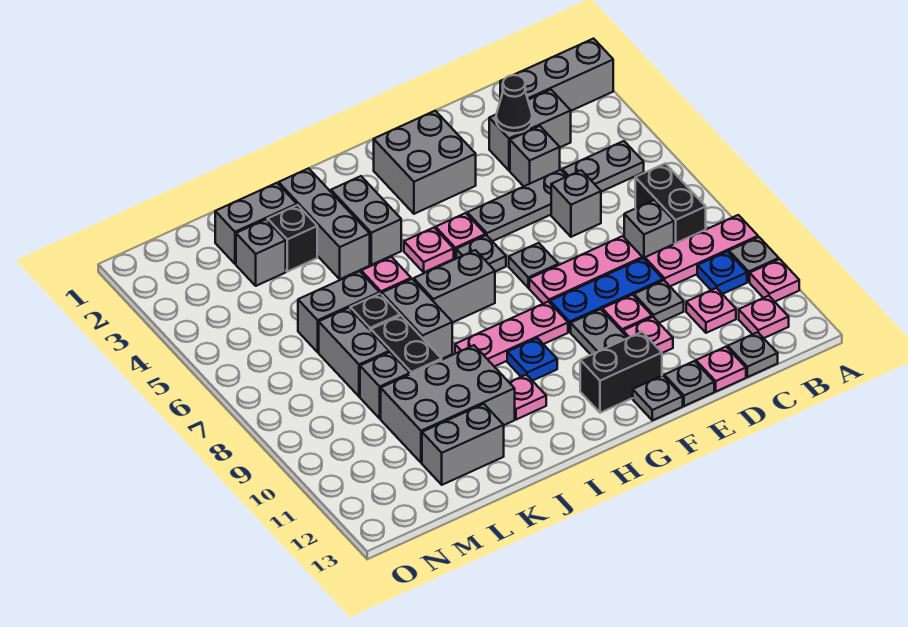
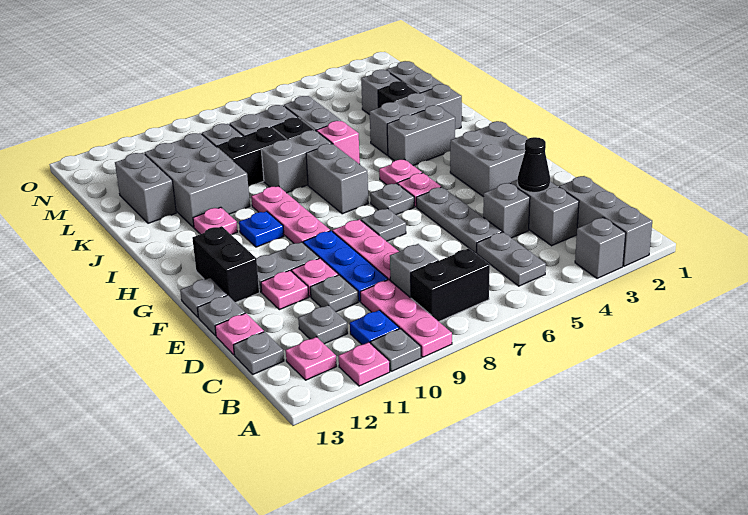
pink plate C11 level 1 -> grey plate C11 level 1
grey brick D6 level 1 -> grey brick A3 level 1

